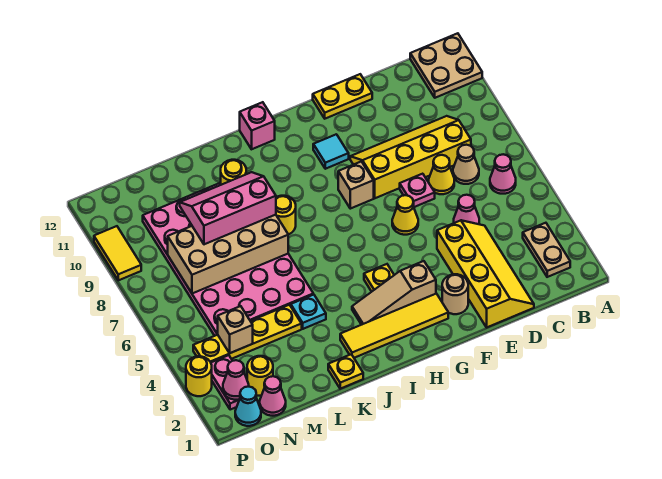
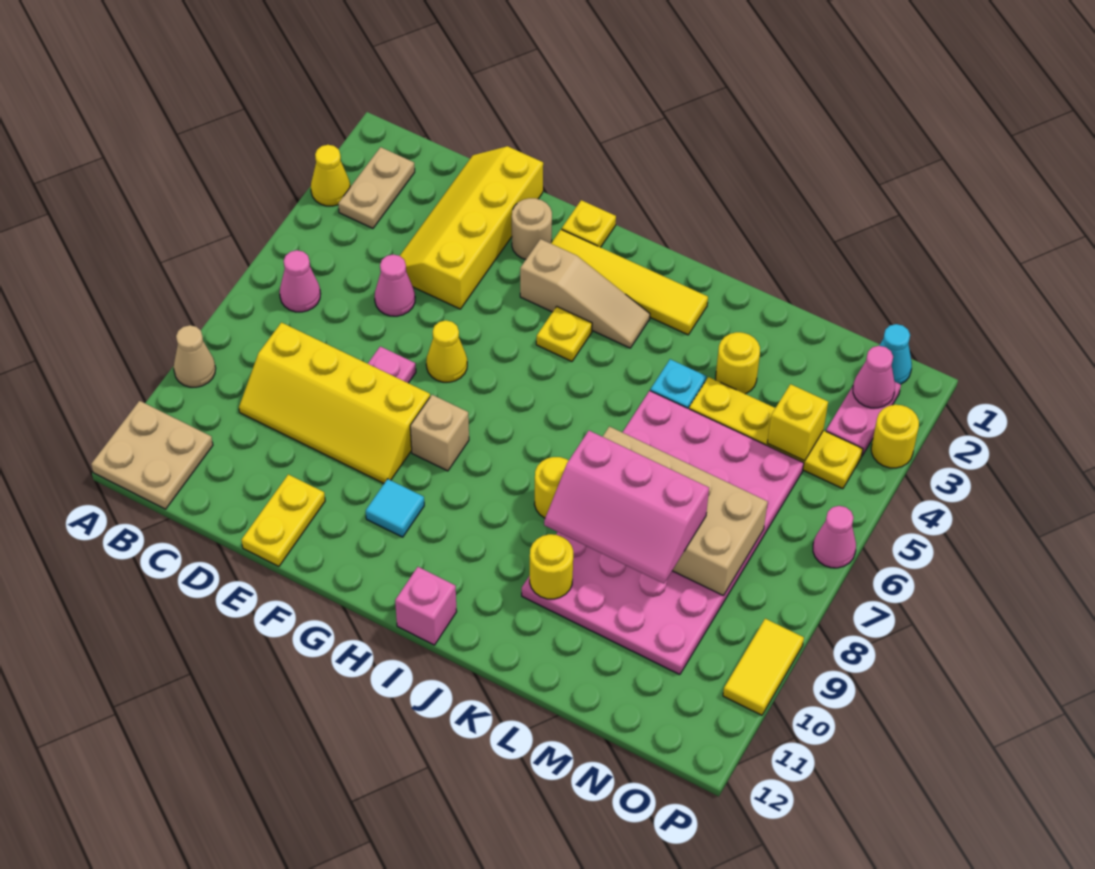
tan cone C7 level 1 -> tan cone A9 level 1
yellow cone D7 level 1 -> yellow cone A3 level 1
yellow plate E12:F12 level 1 -> yellow plate E11:E12 level 1
yellow plate K1 level 1 -> yellow plate G1 level 1
pink cone N1 level 1 -> pink cone P6 level 1
yellow round brick N2 level 1 -> yellow round brick L3 level 1
tan brick N4 level 2 -> yellow brick N4 level 2

